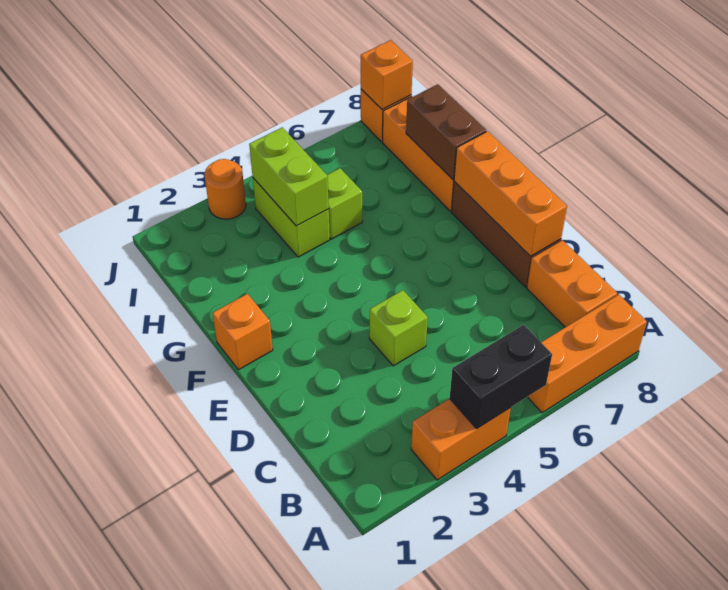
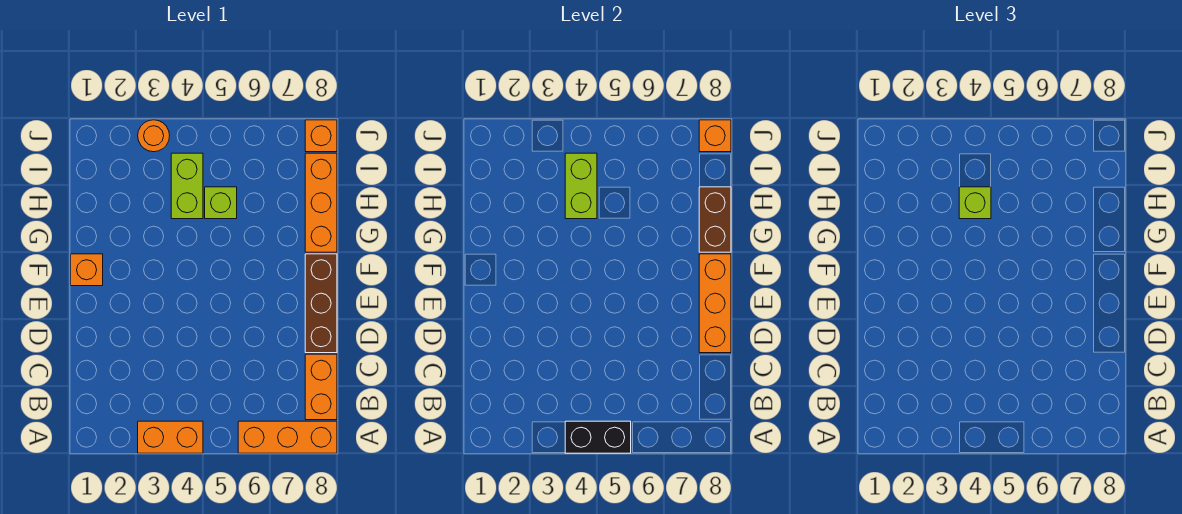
lime brick D4 level 1 -> lime brick H4 level 3

